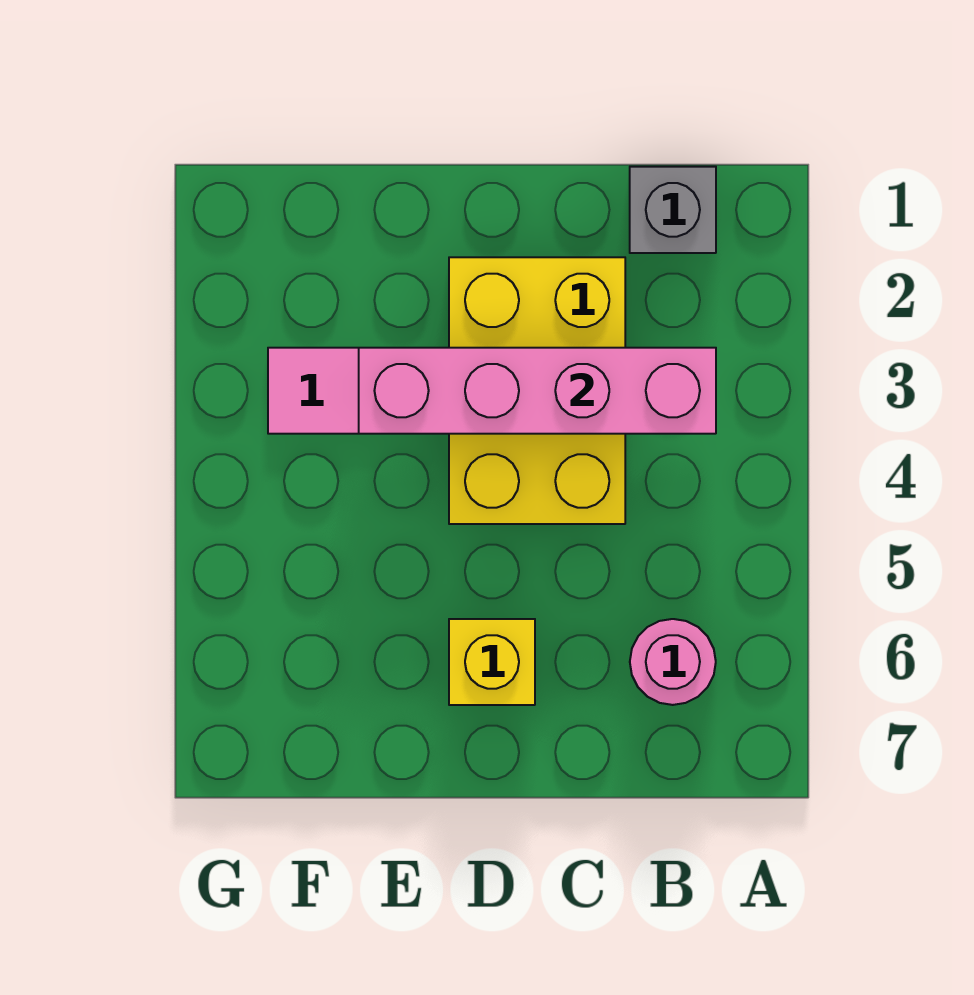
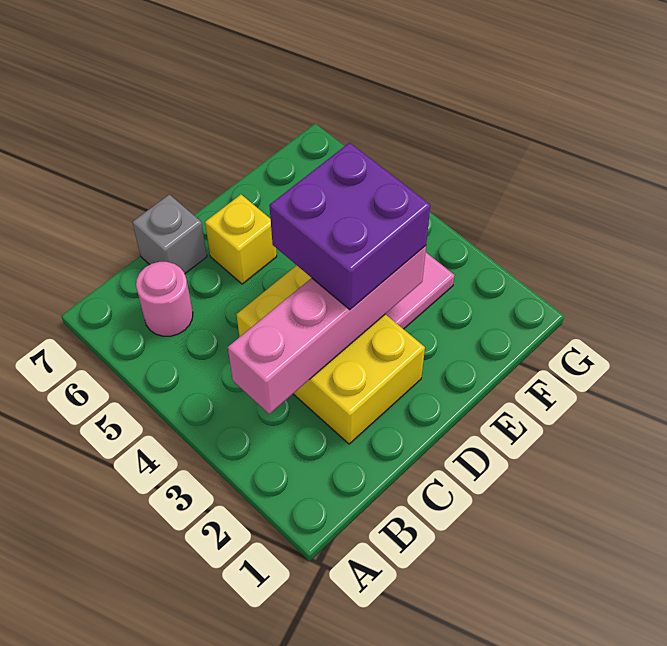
grey brick B1 level 1 -> grey brick C7 level 1
none -> purple brick D3:E4 level 3

